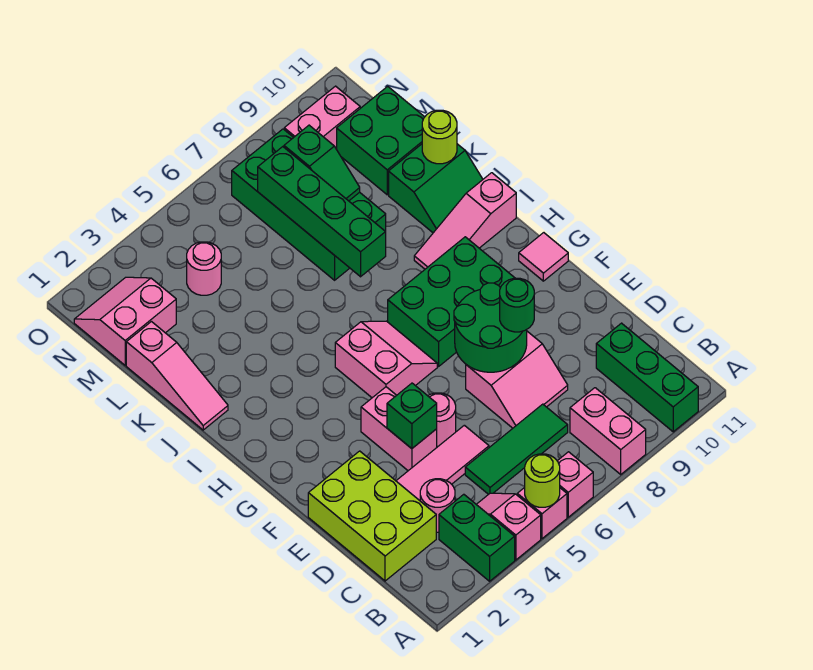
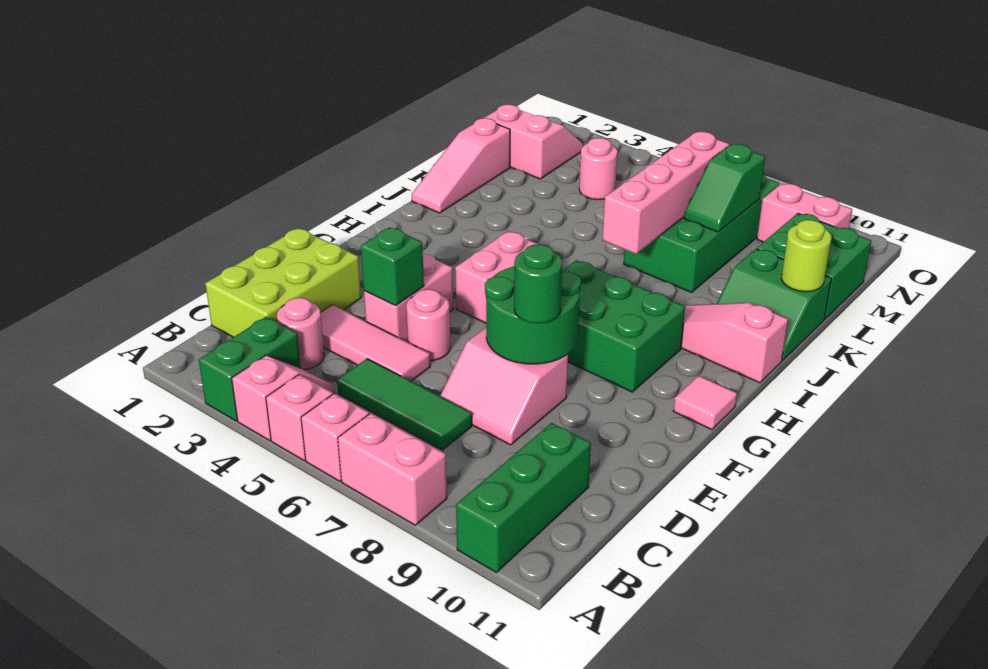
lime round brick A5 level 2 -> none
pink brick A8:B8 level 1 -> pink brick A7:A8 level 1
green brick J7:M7 level 2 -> pink brick J7:M7 level 2

